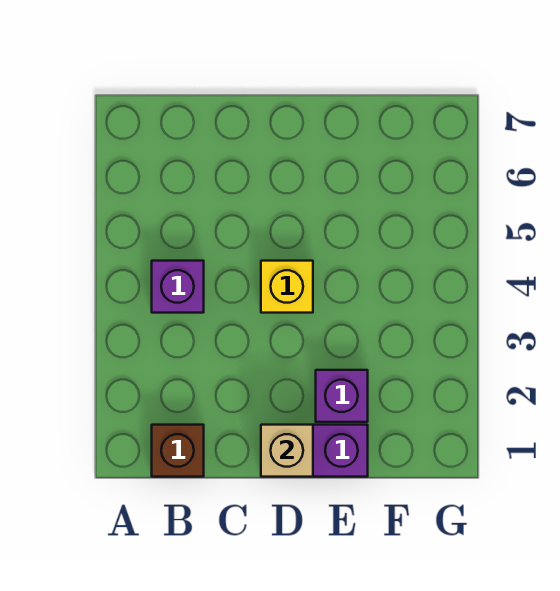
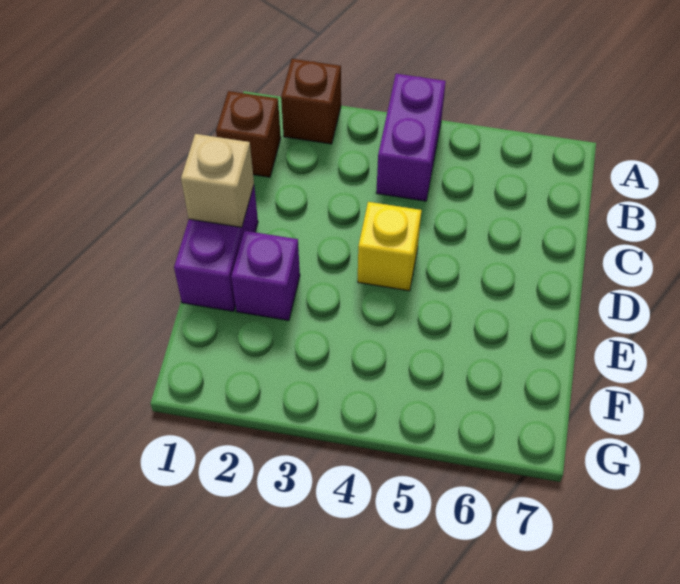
none -> brown brick A2 level 1
purple brick B4 level 1 -> purple brick A4:B4 level 1

